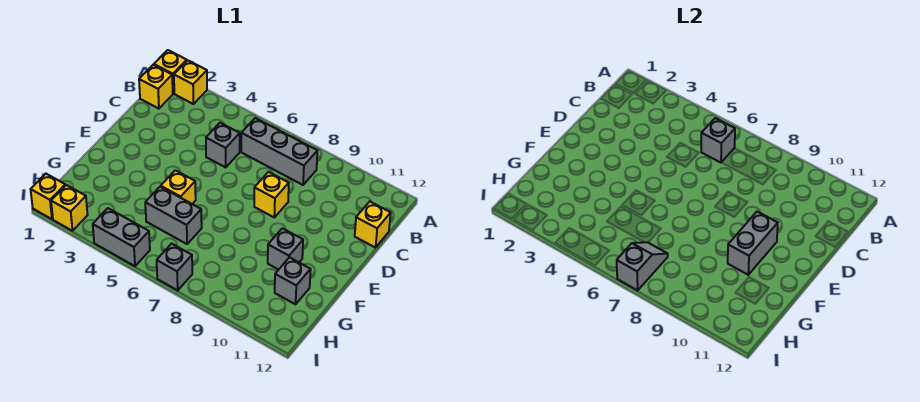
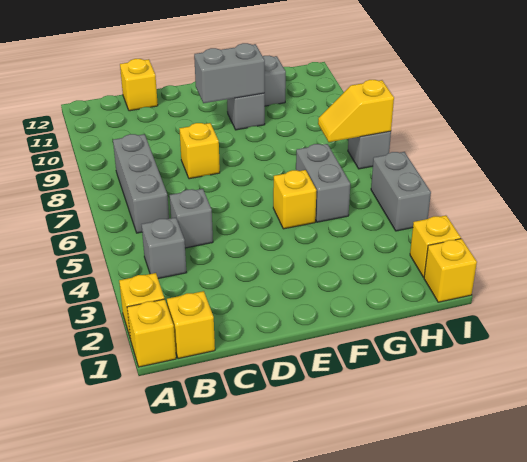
grey brick B6 level 2 -> grey brick B4 level 1
grey slope H7:I7 level 2 top I -> yellow slope H7:I7 level 2 top I

